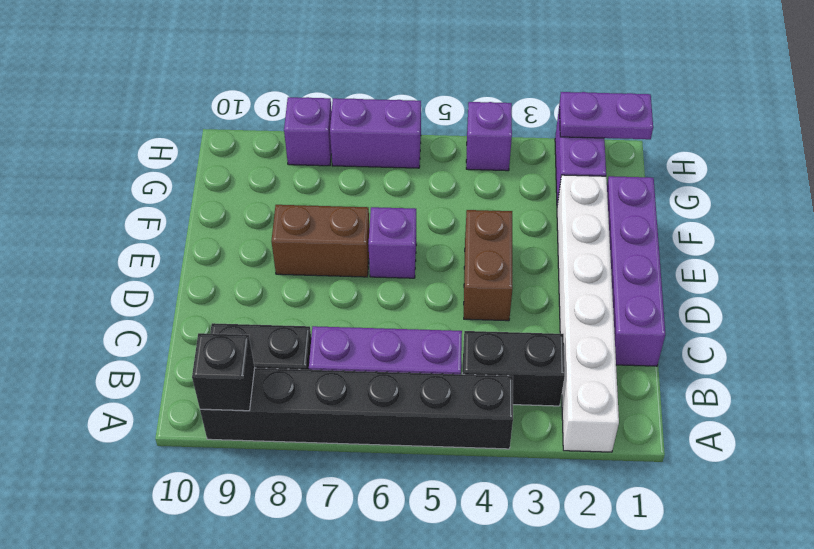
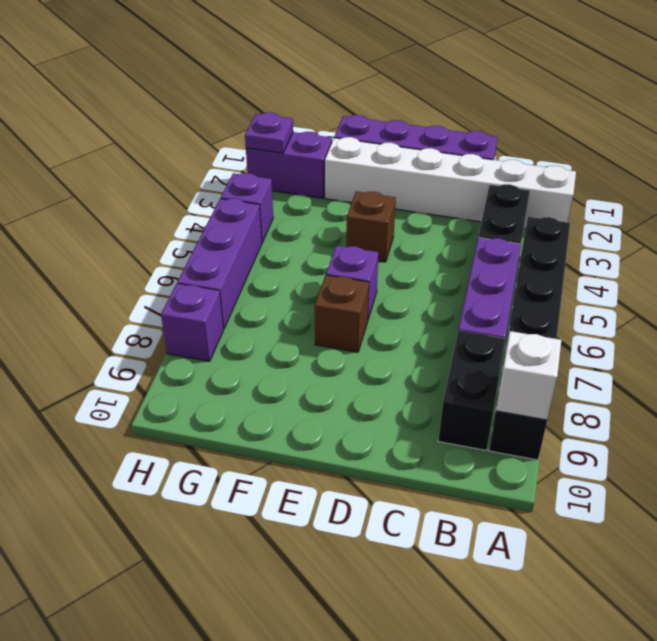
black brick A9 level 2 -> white brick A9 level 2
brown brick D4:E4 level 1 -> brown brick E4 level 1
brown brick E7:E8 level 1 -> brown brick E7 level 1
purple plate H1:H2 level 2 -> purple plate H2 level 2
purple brick H6:H7 level 1 -> purple brick H5:H7 level 1

